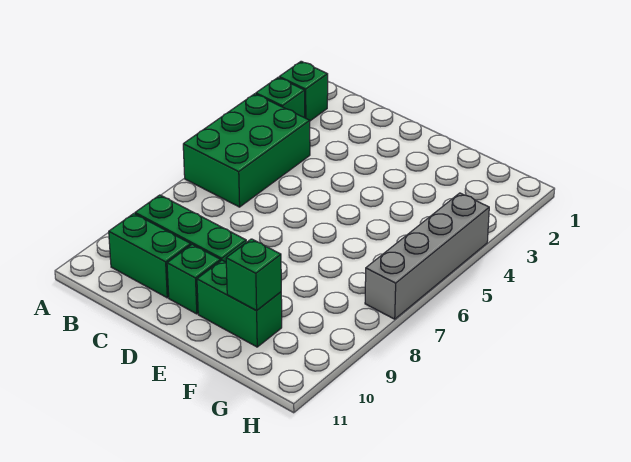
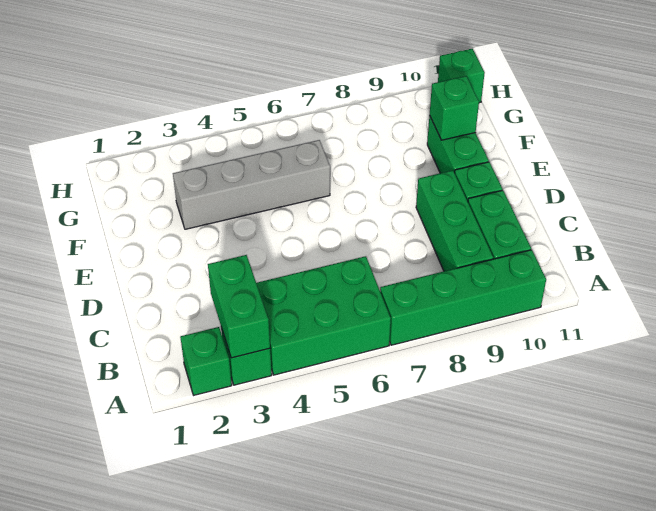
none -> green brick A3:B3 level 2
none -> green brick A7:A10 level 1
grey brick H4:H7 level 1 -> grey brick F3:F6 level 1
none -> green brick H11 level 1

